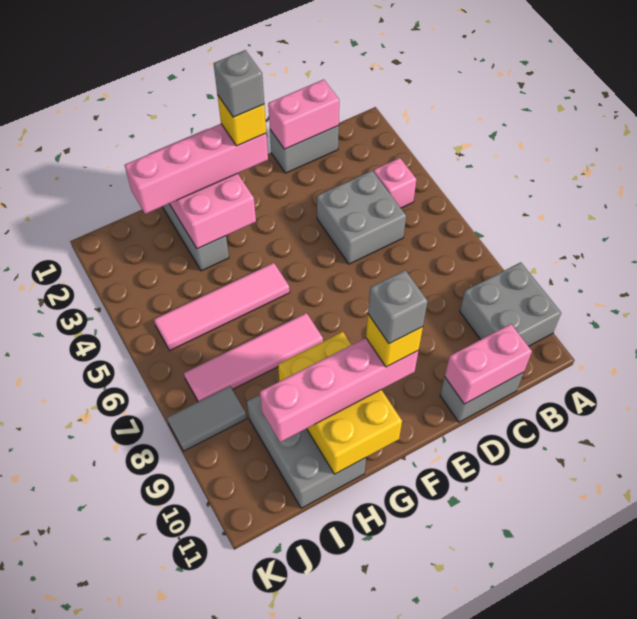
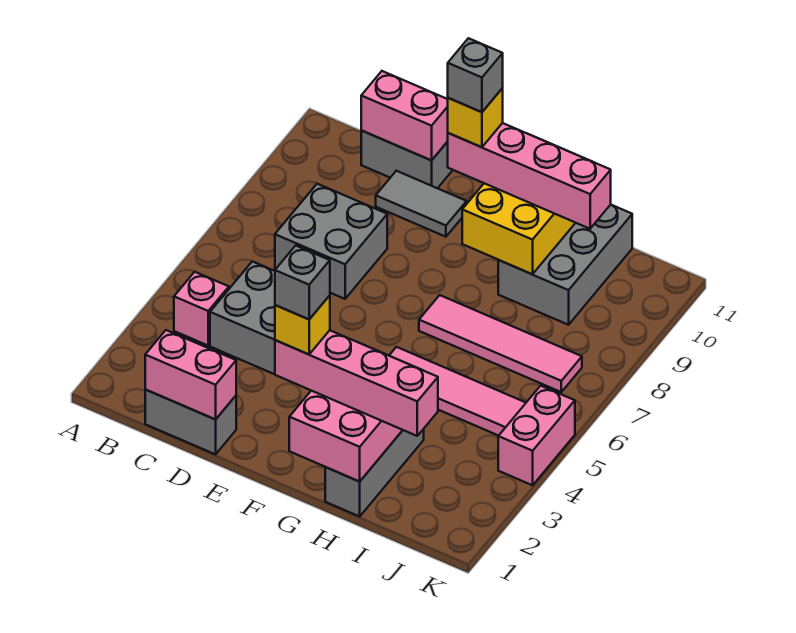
grey brick A9:B10 level 1 -> grey brick C7:D8 level 1
grey tile J8:K8 level 1 -> grey tile D10:E10 level 1
none -> pink brick K4:K5 level 1

